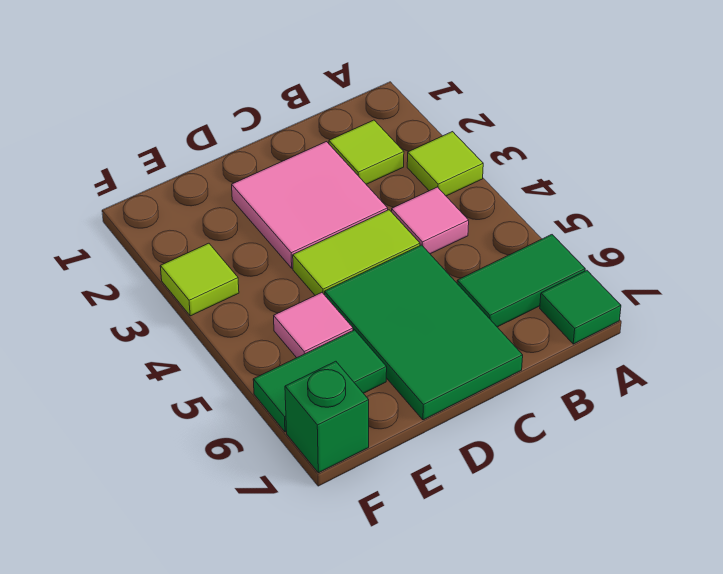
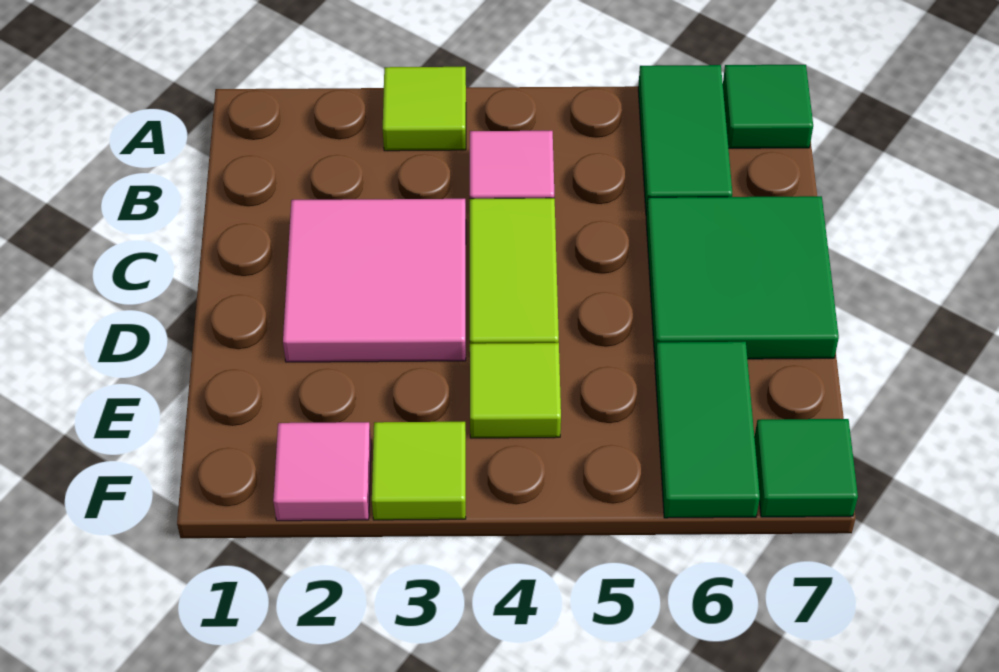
lime tile B2 level 1 -> lime tile E4 level 1
green tile C5:D7 level 1 -> green tile C6:D7 level 1
pink tile E5 level 1 -> pink tile F2 level 1
green brick F7 level 1 -> green tile F7 level 1

